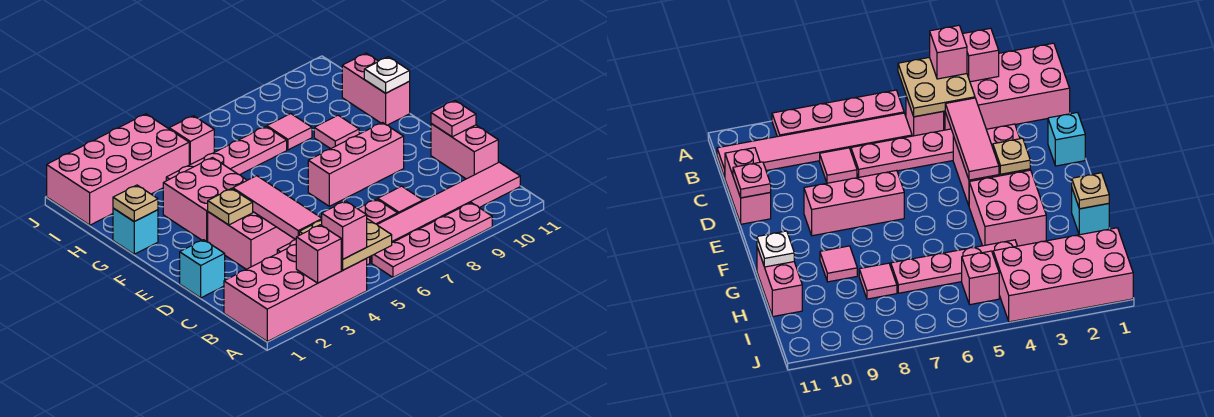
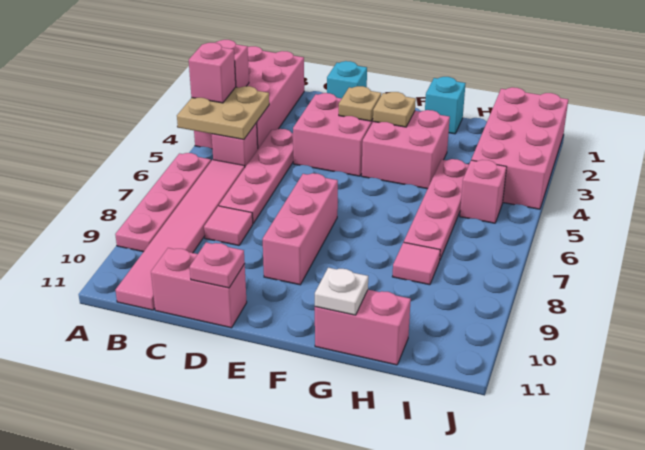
pink tile C4:E4 level 2 -> none
tan plate G1 level 2 -> tan plate F3 level 2
pink tile G9 level 1 -> none

